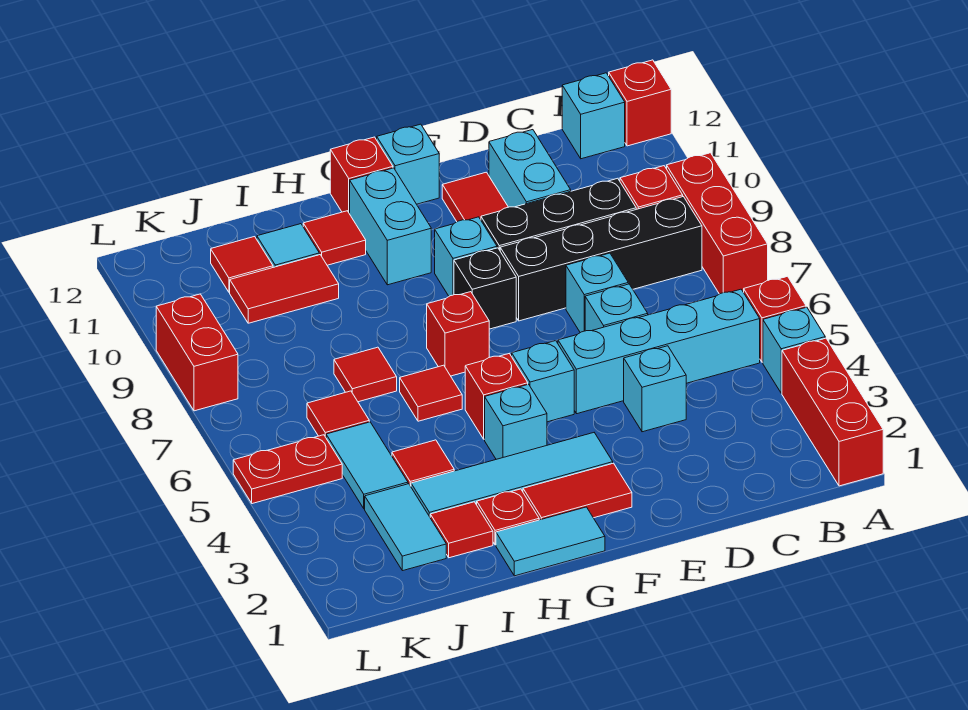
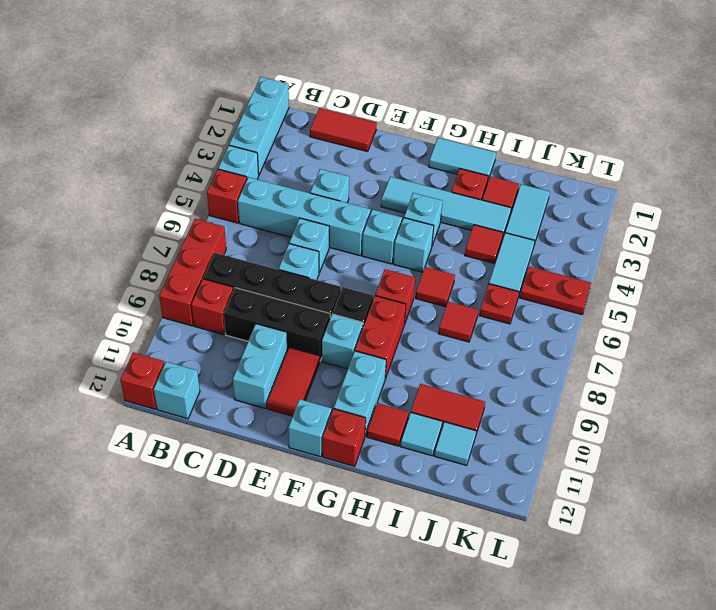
red brick A1:A3 level 1 -> cyan brick A1:A3 level 1
red tile F2:G2 level 1 -> red tile C1:D1 level 1
red brick G5 level 1 -> cyan brick G5 level 1
red tile J6 level 1 -> red plate J6 level 1
red tile J11 level 1 -> cyan tile J11 level 1
red brick L8:L9 level 1 -> red brick G8:G9 level 1

